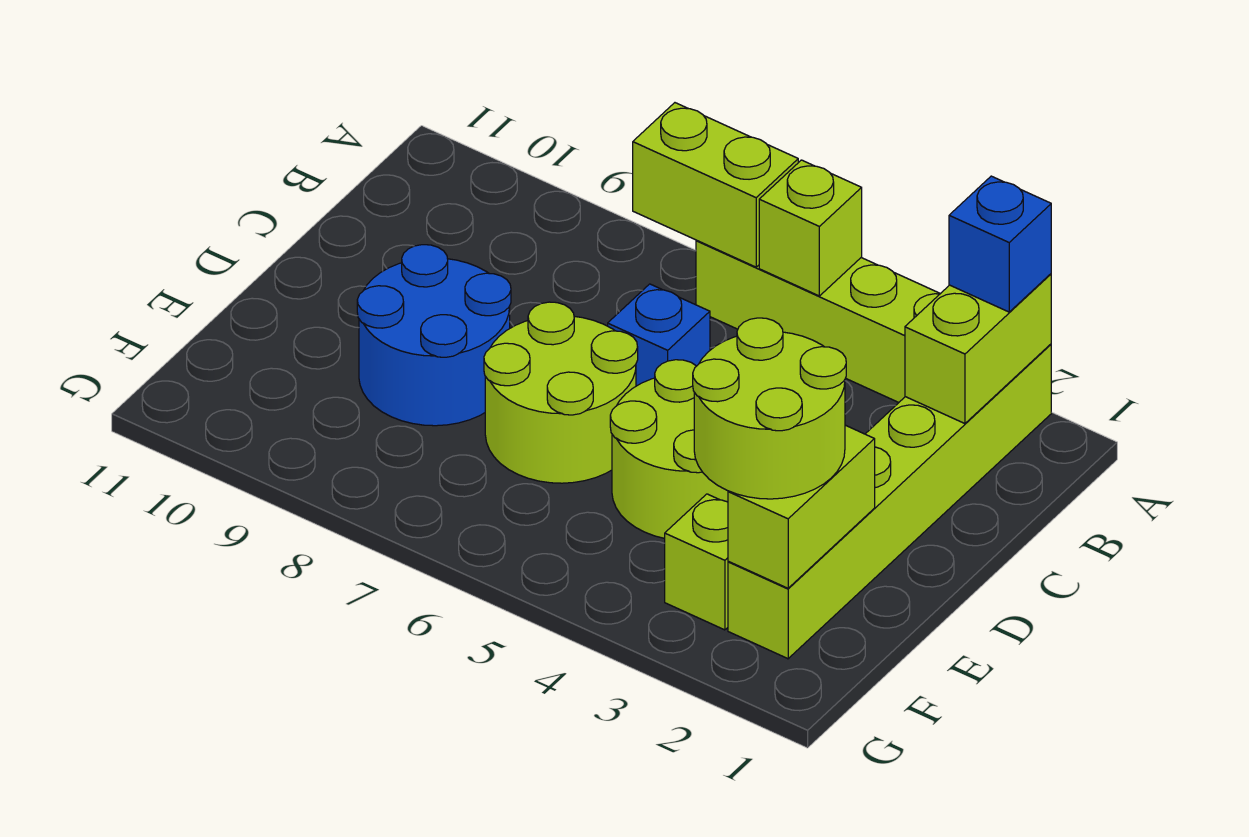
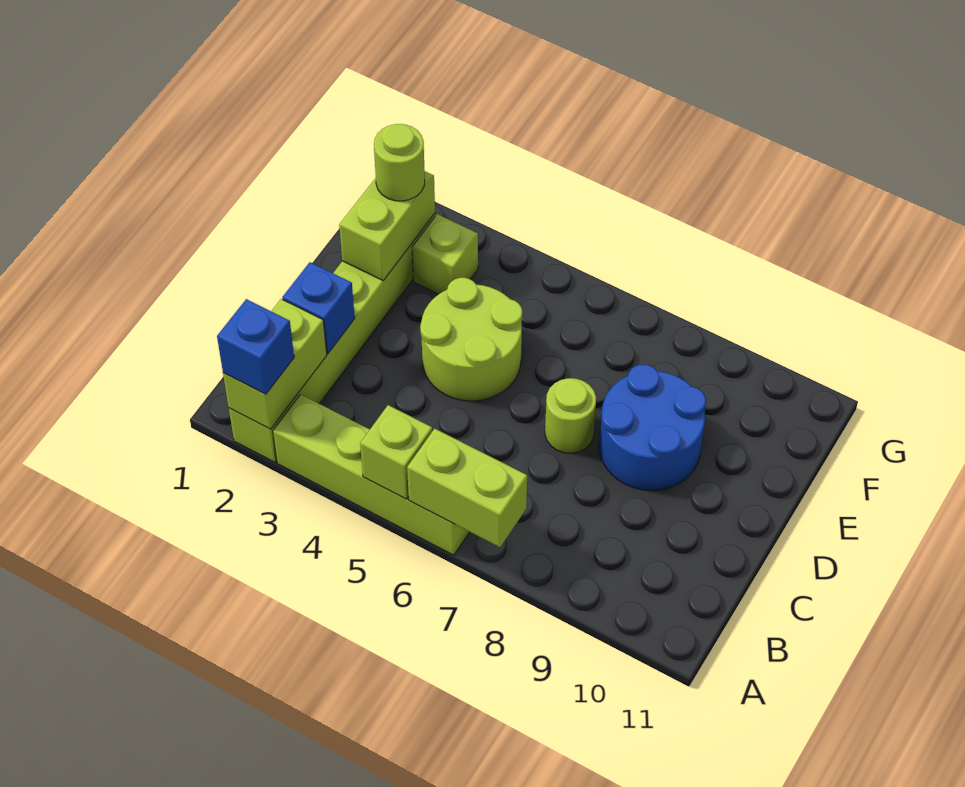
blue brick C6 level 1 -> blue brick C2 level 2
lime round brick D6:E7 level 1 -> lime round brick D7 level 1
lime round brick E2:F3 level 3 -> lime round brick F2 level 3

